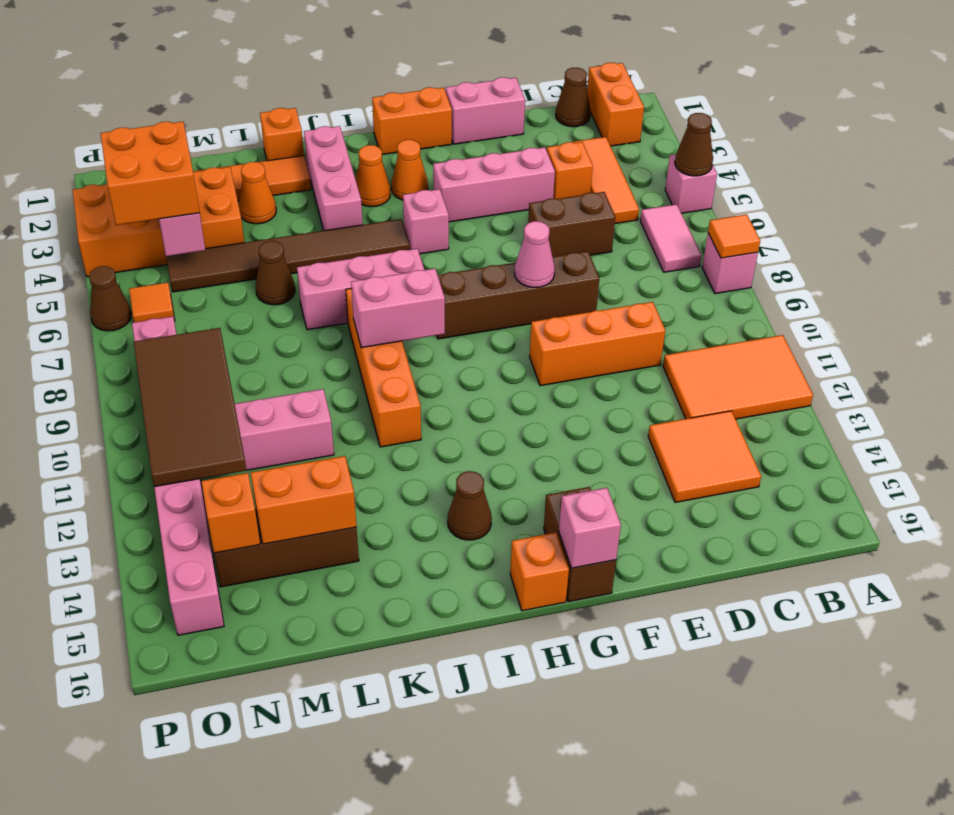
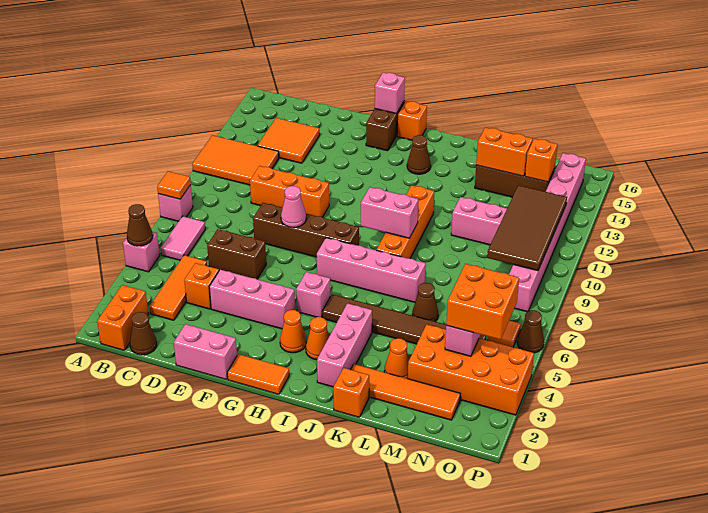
orange brick G1:H1 level 1 -> orange tile G1:H1 level 1
pink brick I7:K7 level 1 -> pink brick H7:K7 level 1

